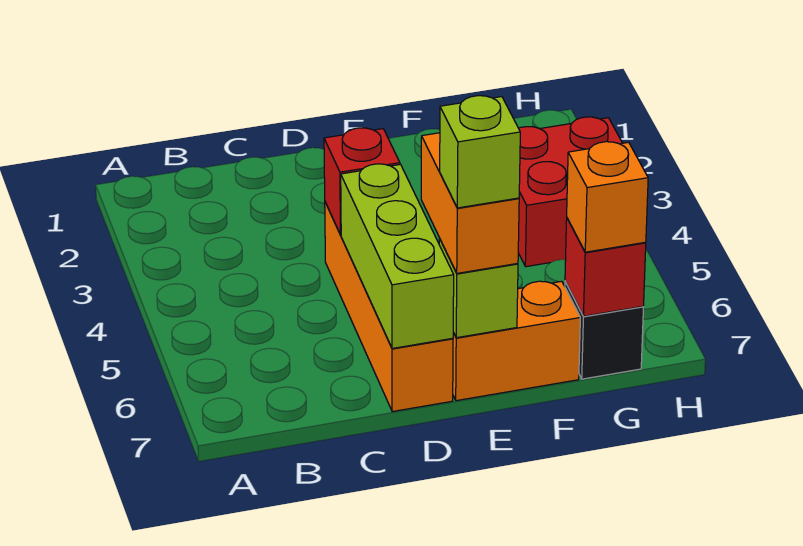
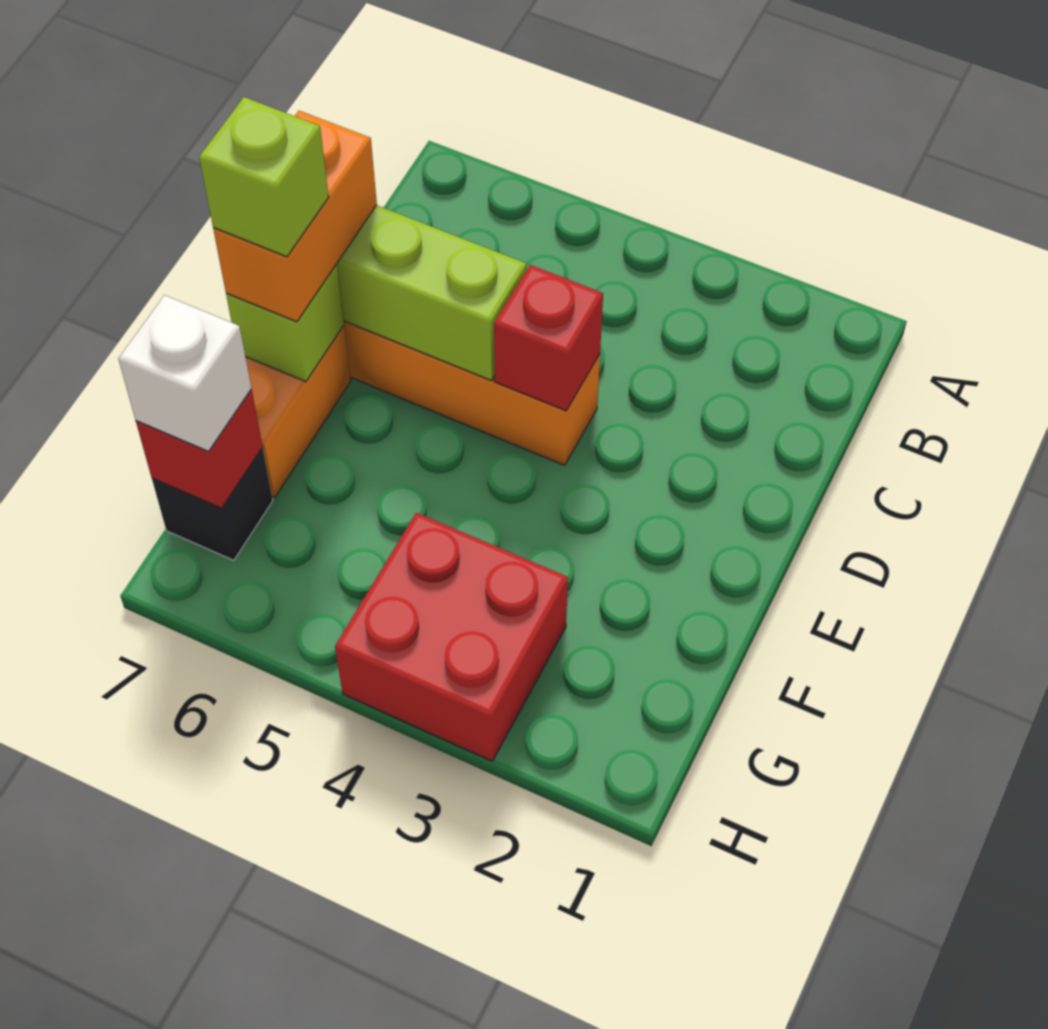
orange brick E6:E7 level 3 -> orange brick D7:E7 level 3
orange brick G7 level 3 -> white brick G7 level 3

